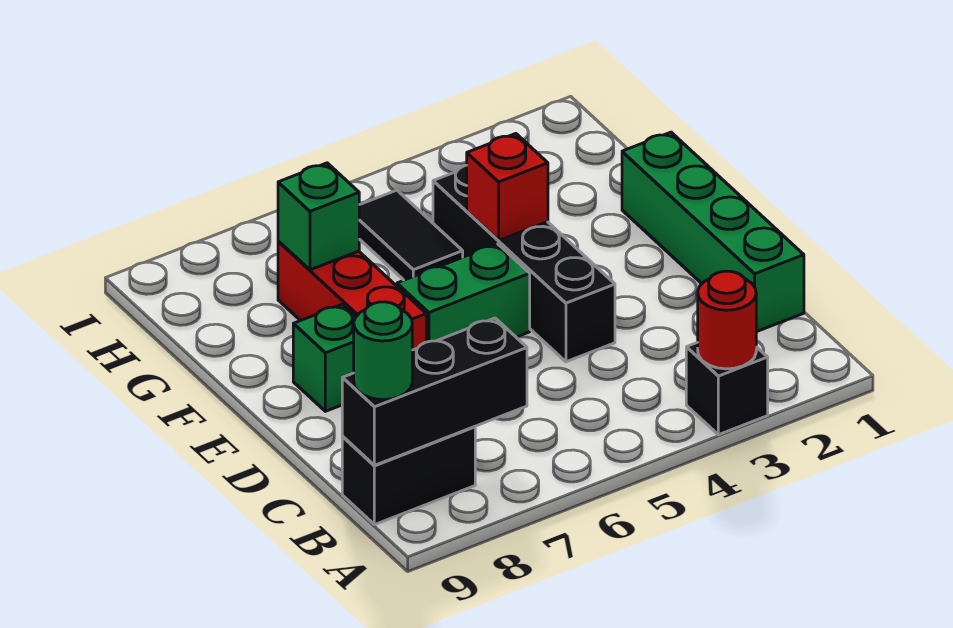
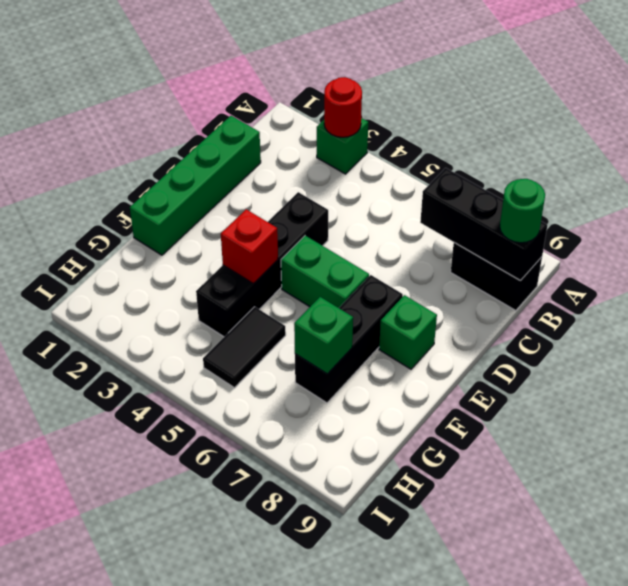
black brick A3 level 1 -> green brick A3 level 1
red brick E7:G7 level 1 -> black brick E7:G7 level 1

